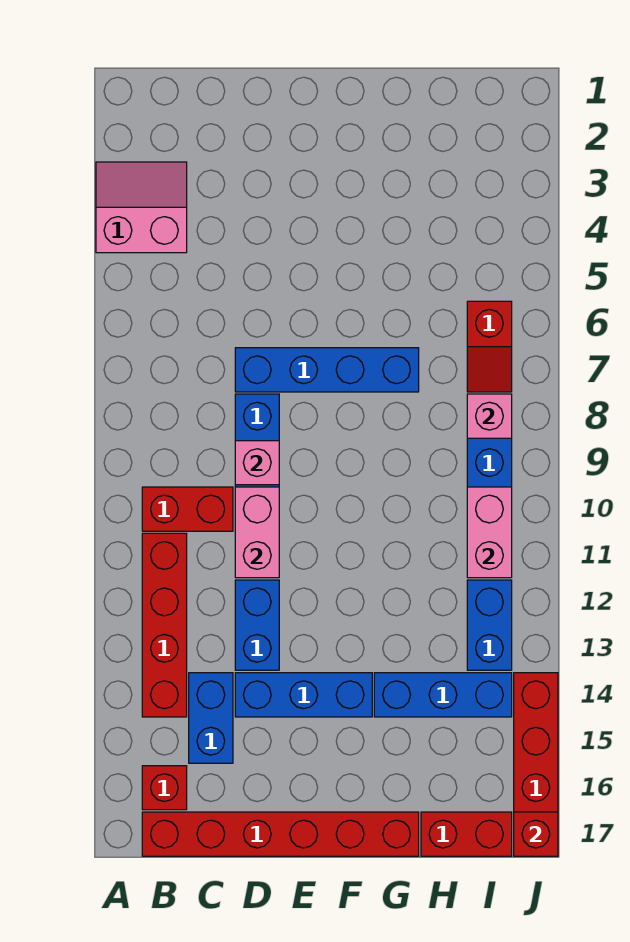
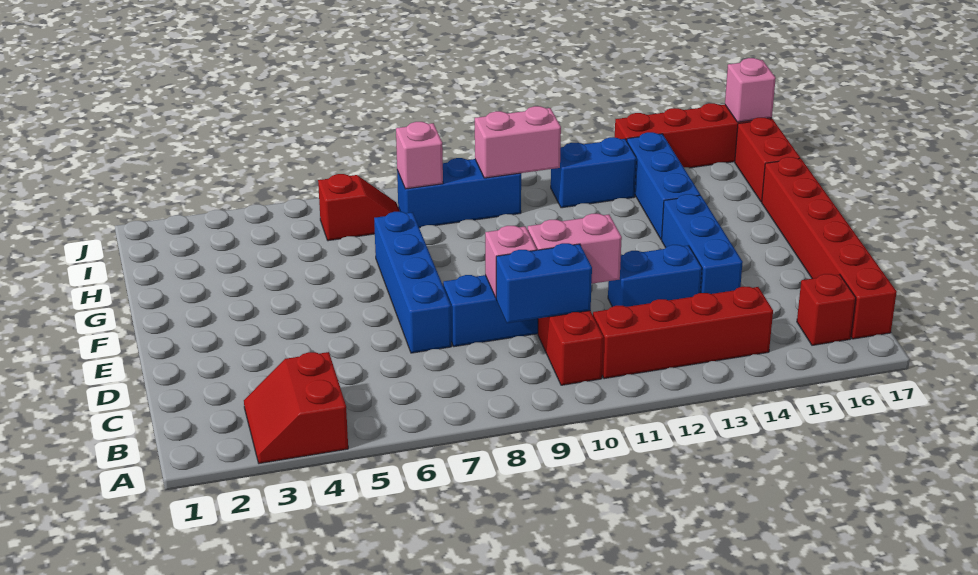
pink slope A3:B4 level 1 top 4 -> red slope A3:B4 level 1 top 4
blue brick C14:C15 level 1 -> blue brick C9:C10 level 2
red brick J17 level 2 -> pink brick J17 level 2

